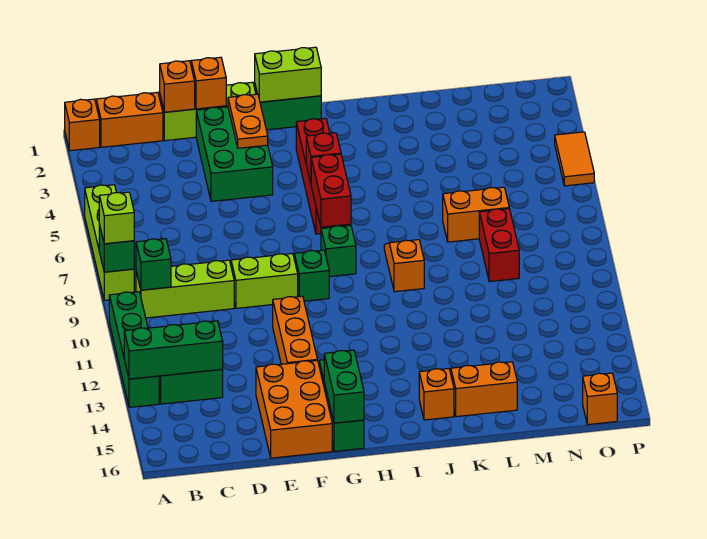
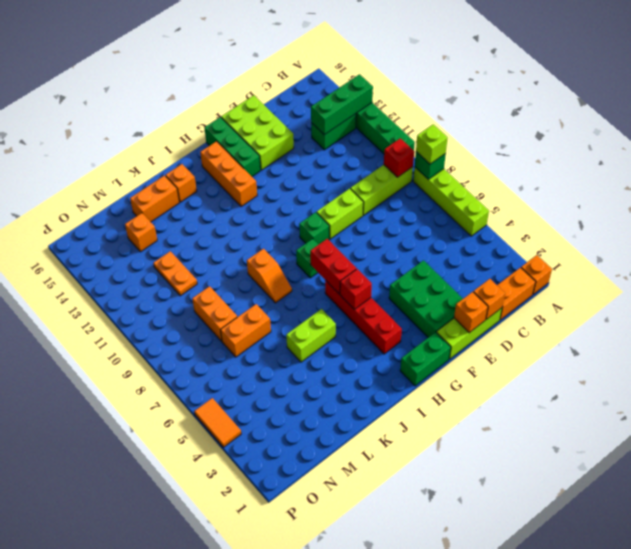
green brick B9 level 2 -> red brick B9 level 2
orange brick E14:F16 level 1 -> lime brick E14:F16 level 1
orange plate F2:F3 level 2 -> orange plate M11:M12 level 1
orange brick F11:F13 level 1 -> orange brick H13:H15 level 1
lime brick G1:H1 level 2 -> lime brick J5:K5 level 1
green brick G15:G16 level 2 -> none
red brick M8:M9 level 1 -> orange brick M8:M9 level 1
orange brick O16 level 1 -> orange brick M14 level 1

